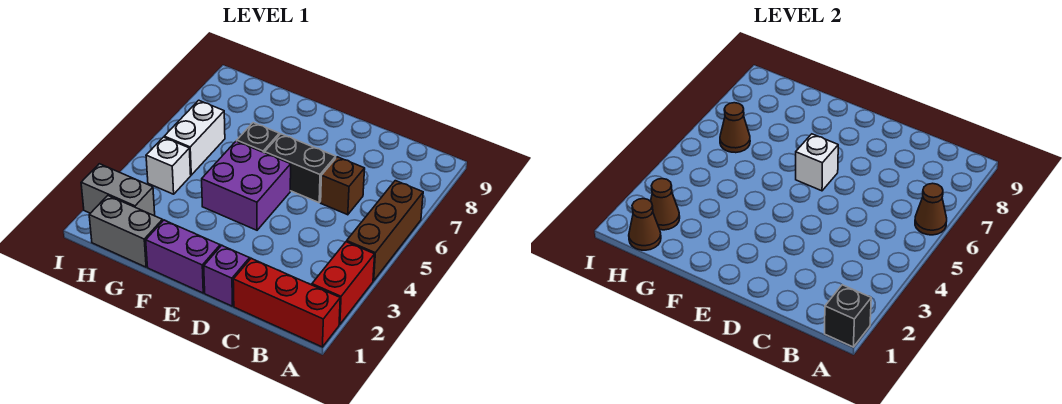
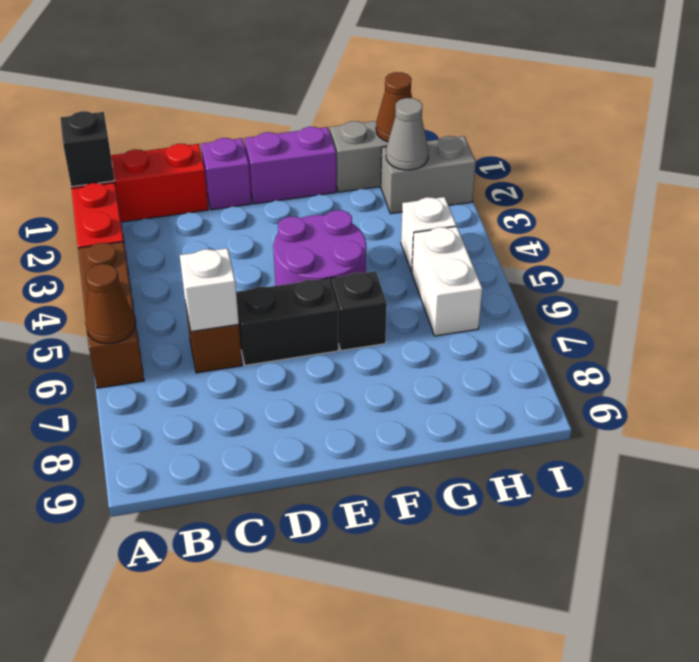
purple brick E4:F5 level 1 -> purple round brick E4:F5 level 1
white brick E6 level 2 -> white brick C6 level 2
brown cone H2 level 2 -> grey cone H2 level 2
brown cone H6 level 2 -> none

